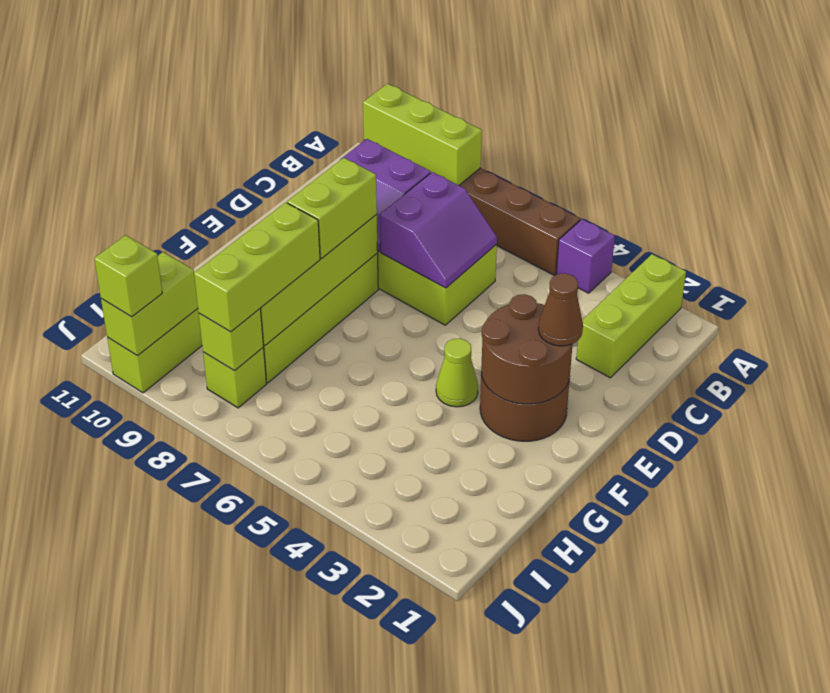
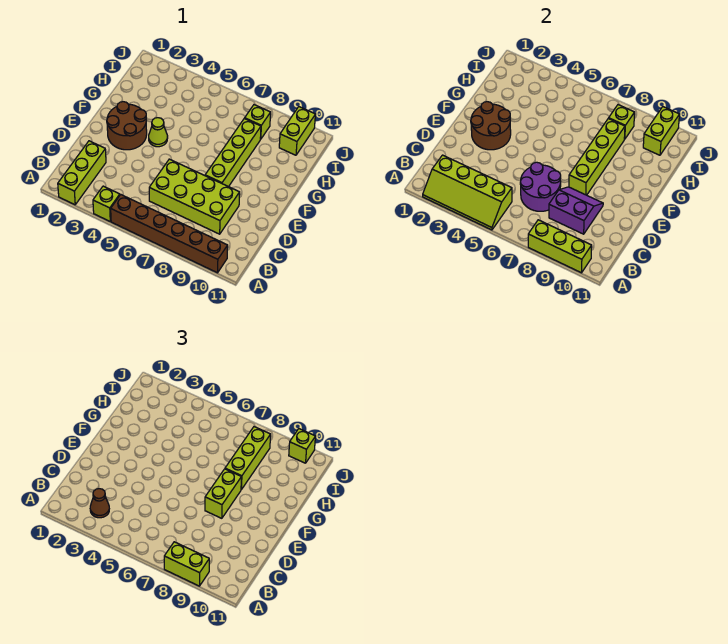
none -> lime slope A2:B5 level 2 top B
purple brick A4 level 1 -> lime brick A4 level 1
none -> lime brick A8:A9 level 3
purple slope C6:D7 level 2 top 7 -> purple round brick C6:D7 level 2
brown cone E2 level 3 -> brown cone B3 level 3

